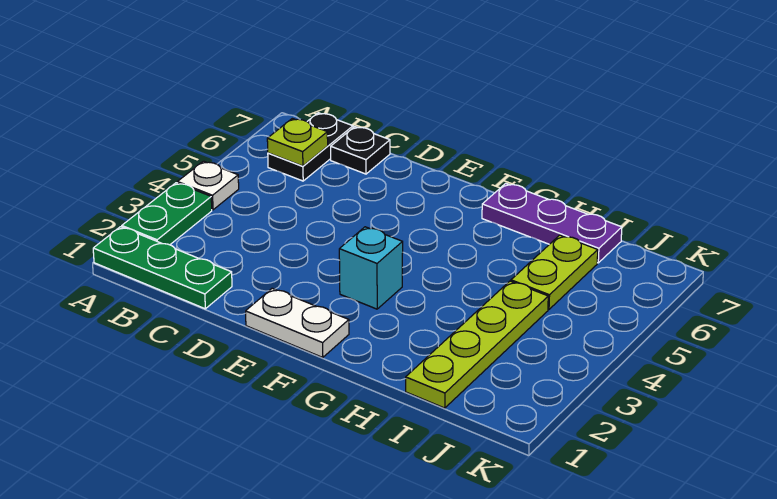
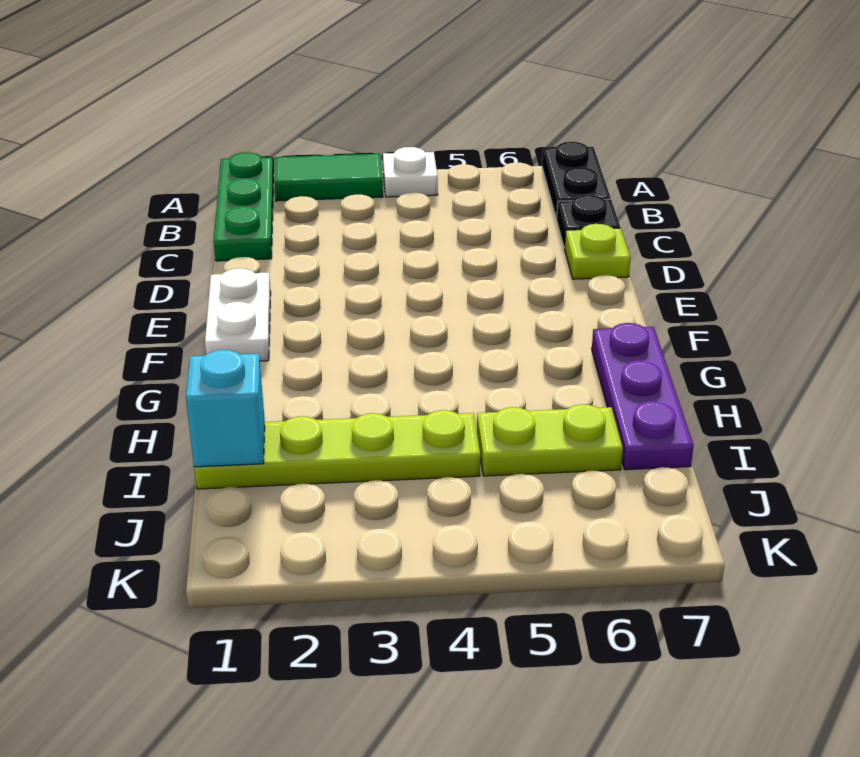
green plate A2:A3 level 1 -> green tile A2:A3 level 1
black plate B6:B7 level 1 -> black plate A7:B7 level 1
lime plate B6 level 2 -> lime plate D7 level 1
cyan brick F3 level 1 -> cyan brick I1 level 2

